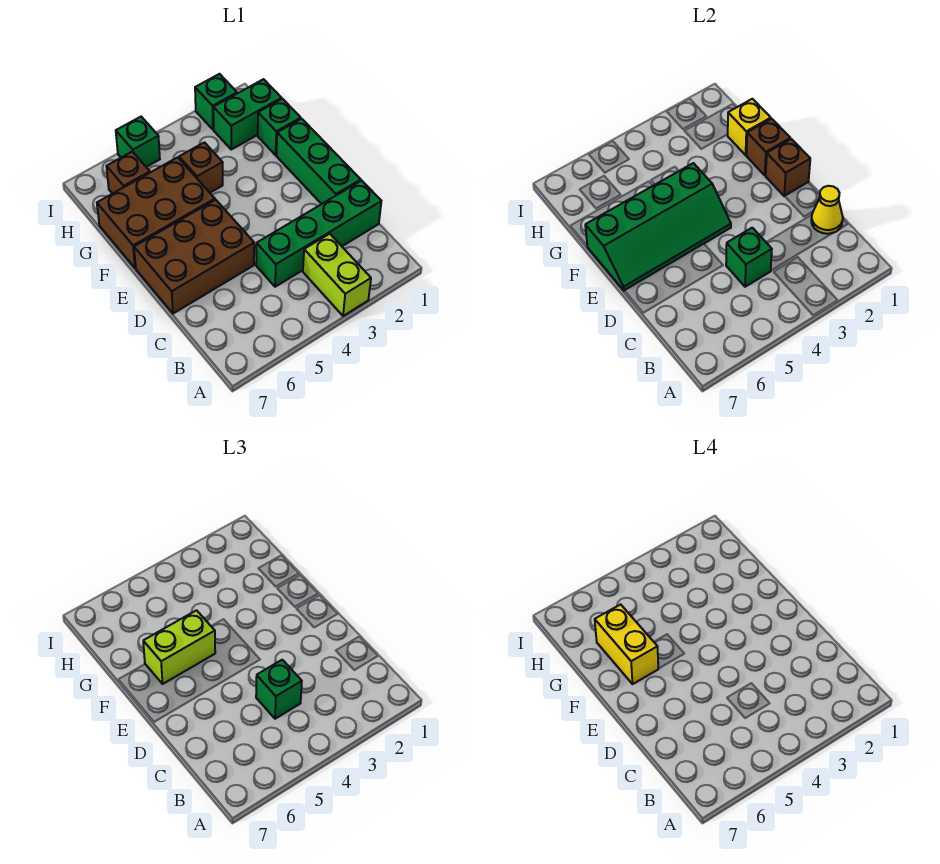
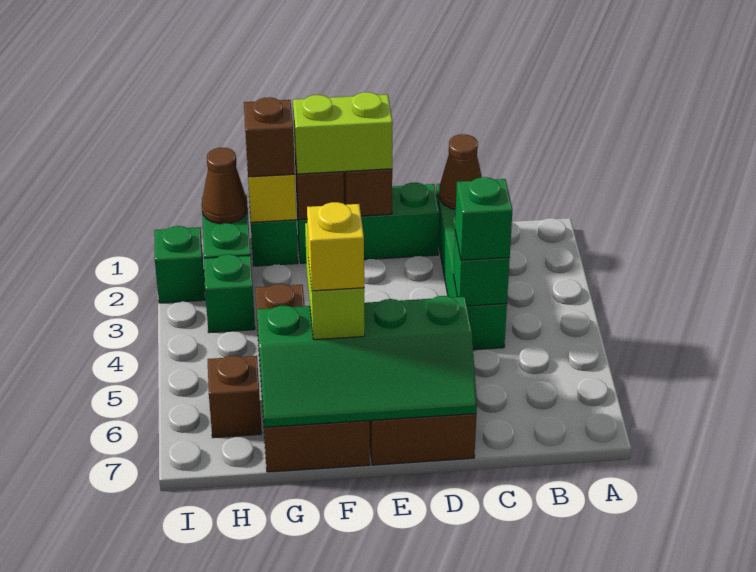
lime brick A3:B3 level 1 -> lime brick E1:F1 level 3
yellow cone C1 level 2 -> brown cone C1 level 2
green slope E4:F7 level 2 top F -> green slope D6:G7 level 2 top 6
yellow brick F6:G6 level 4 -> yellow brick F6 level 4
none -> brown brick G1 level 3
none -> brown cone H1 level 2
green brick I5 level 1 -> green brick H3 level 1

